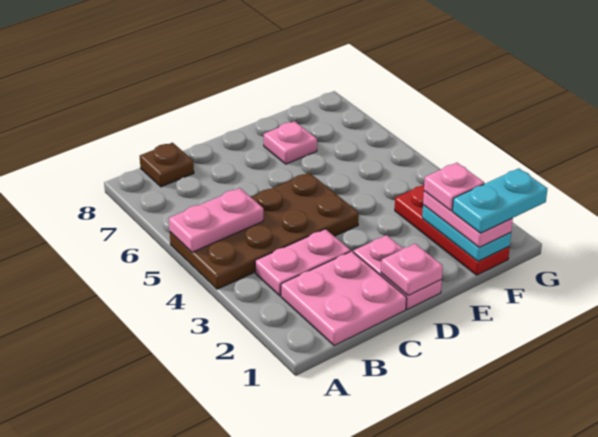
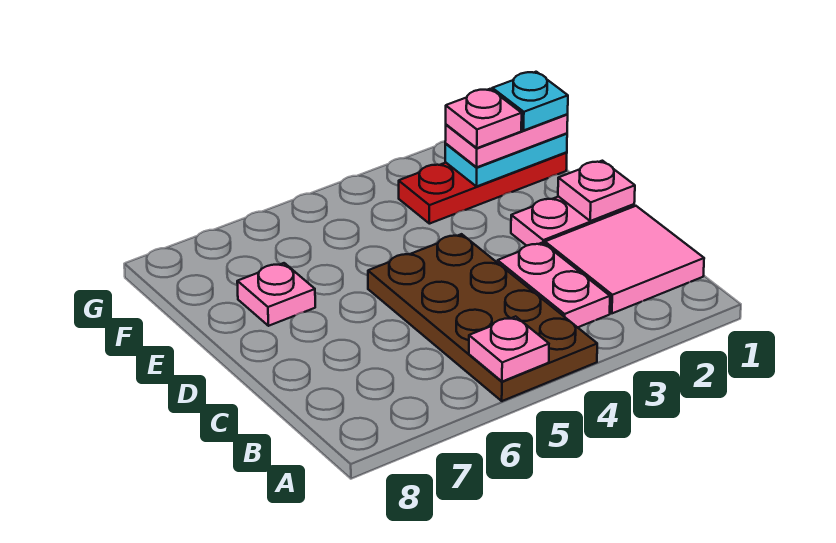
pink plate A5:B5 level 2 -> pink plate A5 level 2
pink plate B1:C2 level 1 -> pink tile B1:C2 level 1
brown plate B8 level 1 -> none
cyan plate F1:G1 level 4 -> cyan plate F1 level 4

